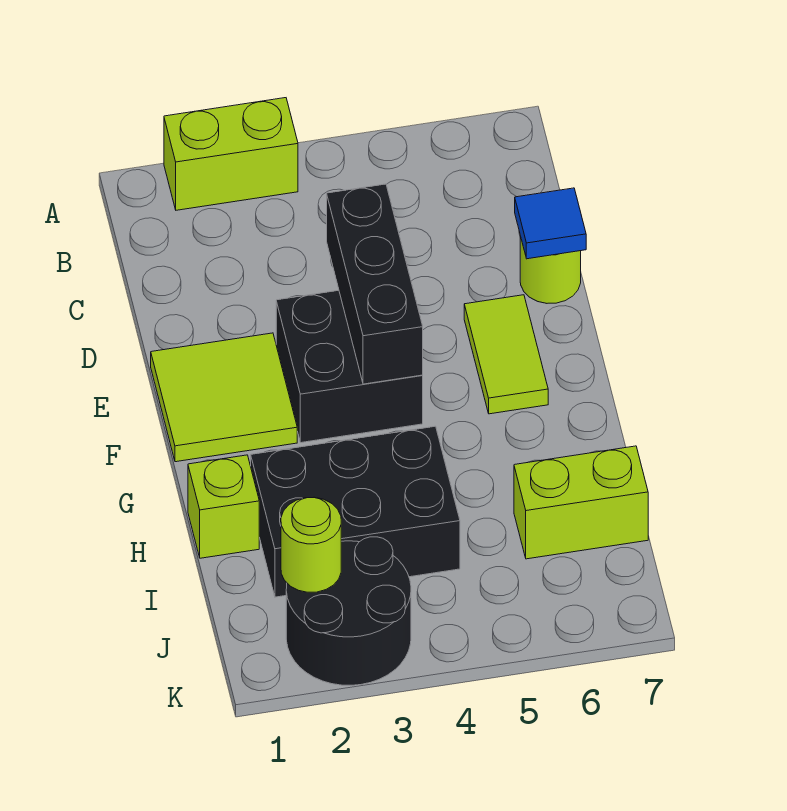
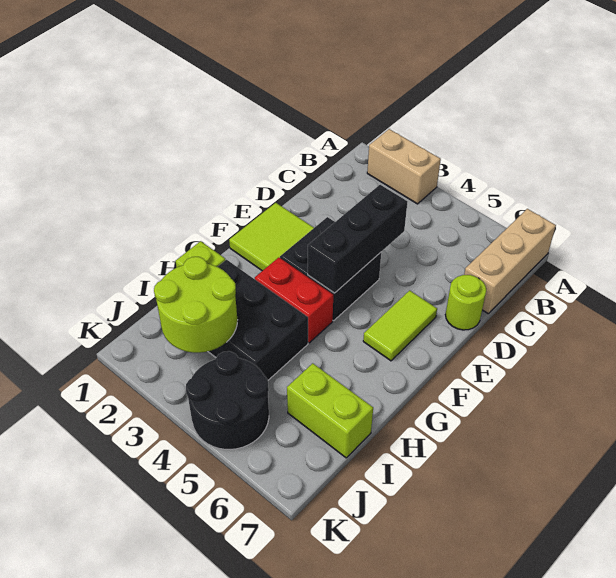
lime brick A2:A3 level 1 -> tan brick A2:A3 level 1
none -> tan brick A7:C7 level 1
blue tile D7 level 2 -> none
none -> red brick G3:G4 level 1
black round brick J2:K3 level 1 -> black round brick J4:K5 level 1
lime round brick J2 level 2 -> lime round brick I2:J3 level 2

